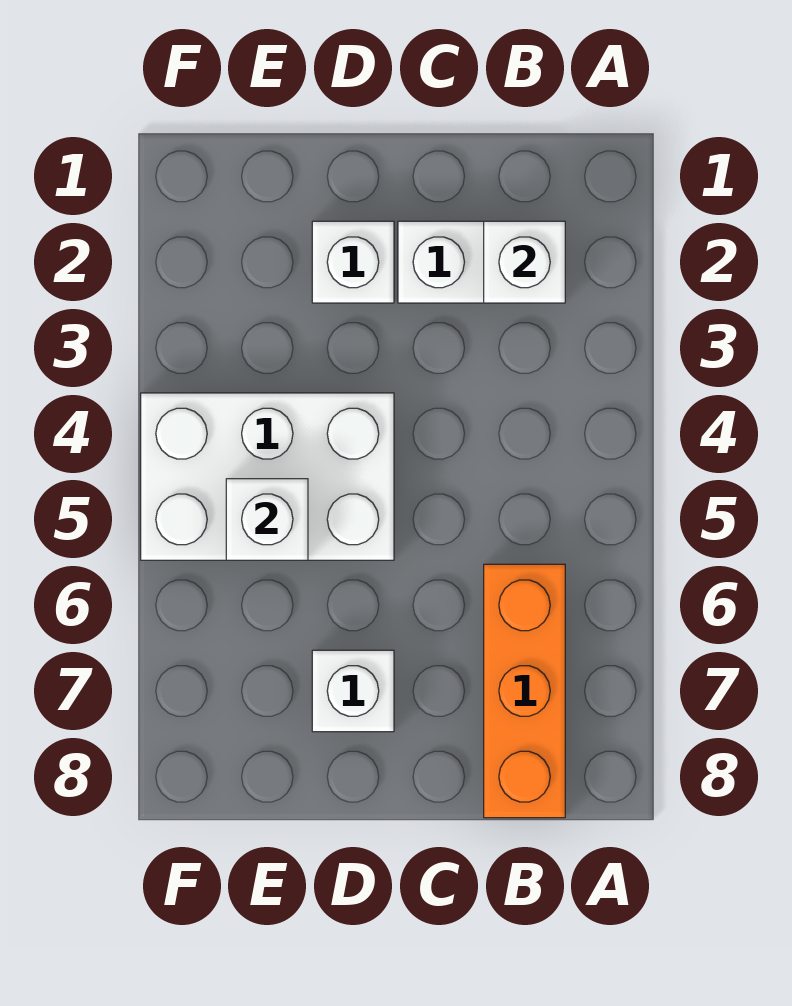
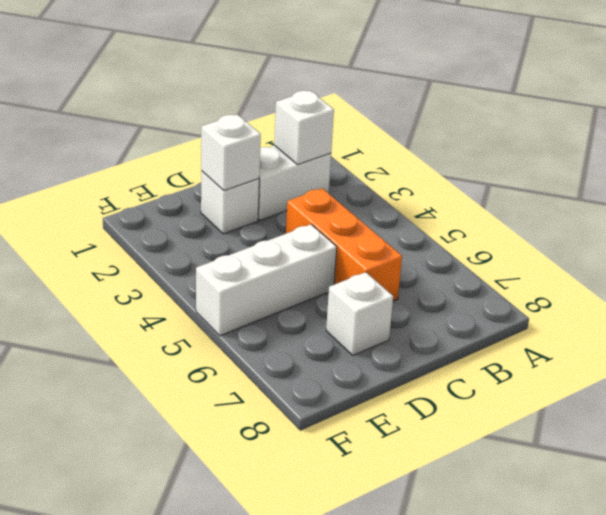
orange brick B6:B8 level 1 -> orange brick C4:C6 level 1
white brick D4:F5 level 1 -> white brick D5:F5 level 1
white brick E5 level 2 -> white brick D2 level 2

